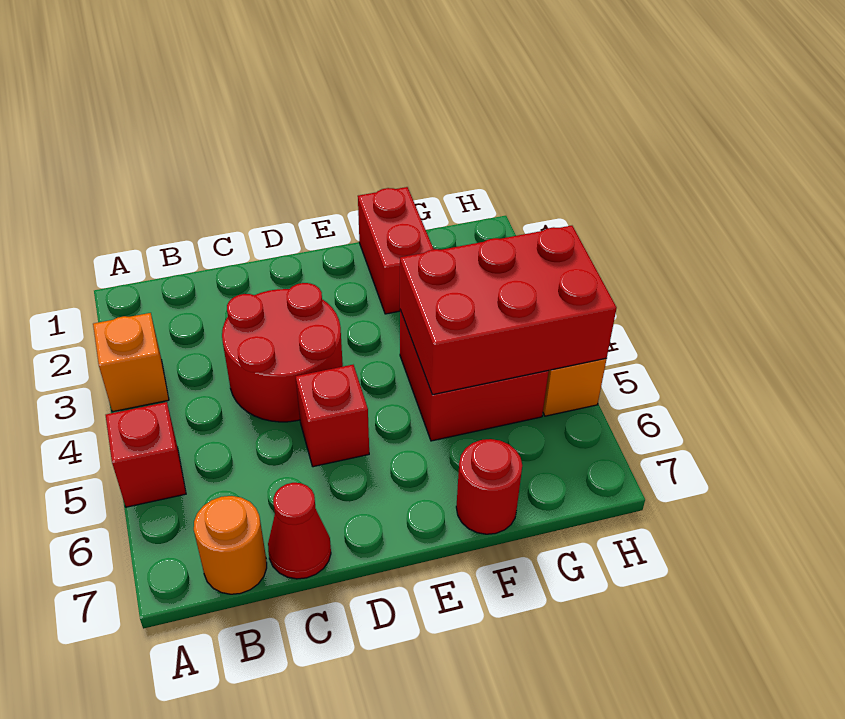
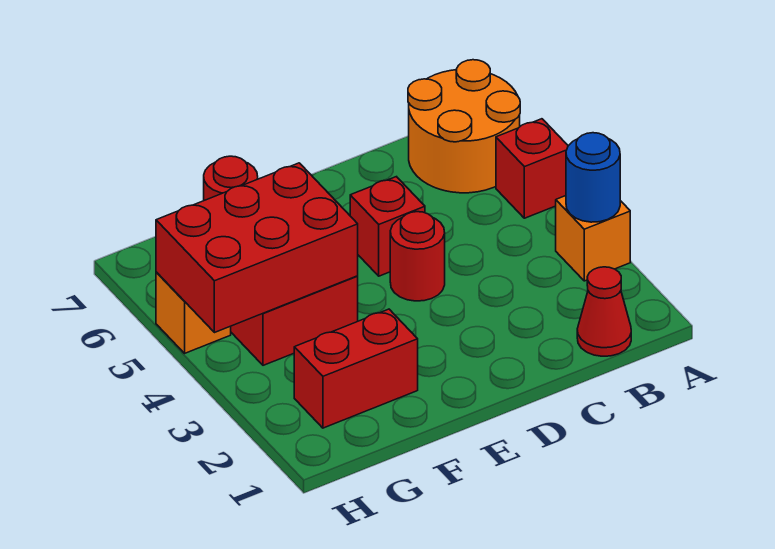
none -> blue round brick A3 level 2
orange round brick B7 level 1 -> orange round brick A6:B7 level 1
red round brick C3:D4 level 1 -> red round brick D4 level 1
red cone C7 level 1 -> red cone B1 level 1
red brick F1:F2 level 1 -> red brick F2:G2 level 1

